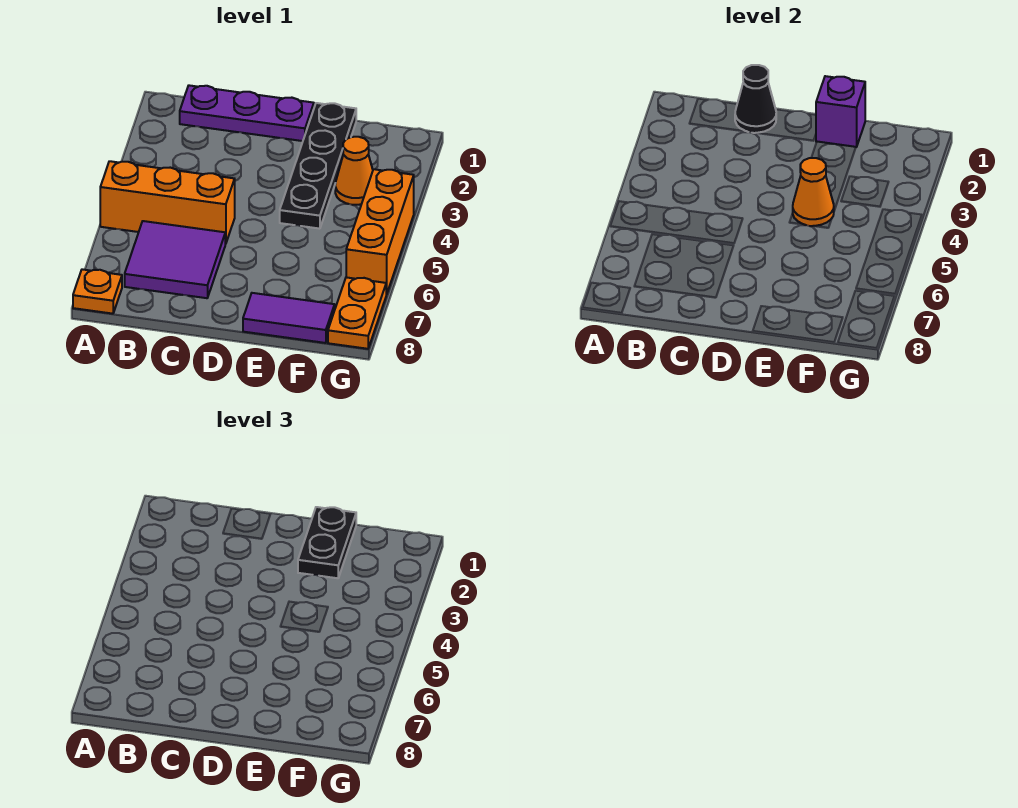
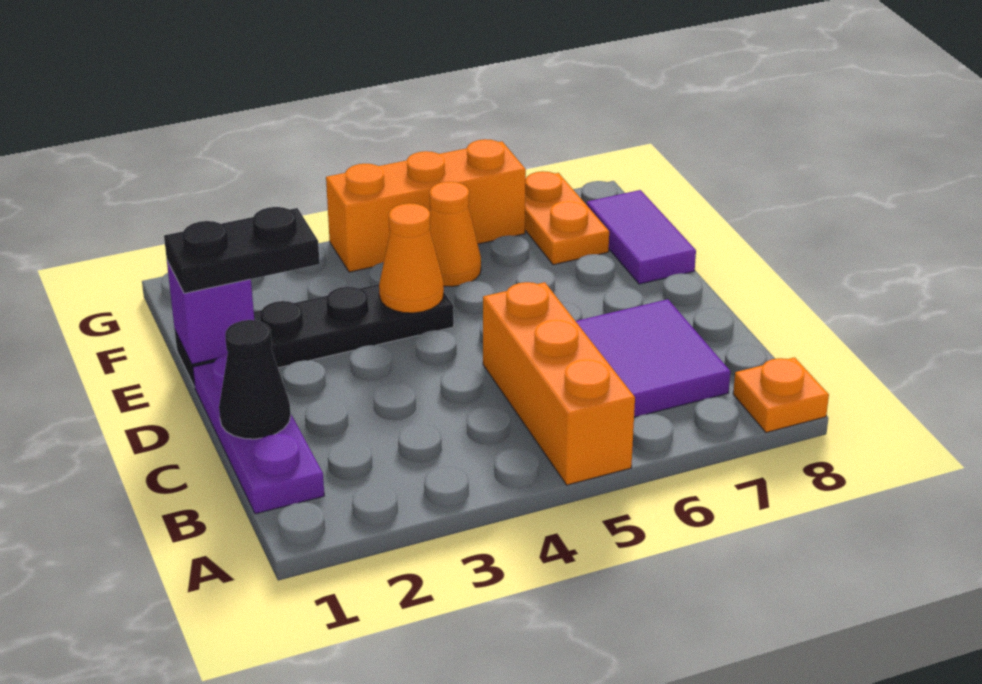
orange cone F3 level 1 -> orange cone F5 level 1
orange plate G7:G8 level 1 -> orange plate F7:G7 level 1

